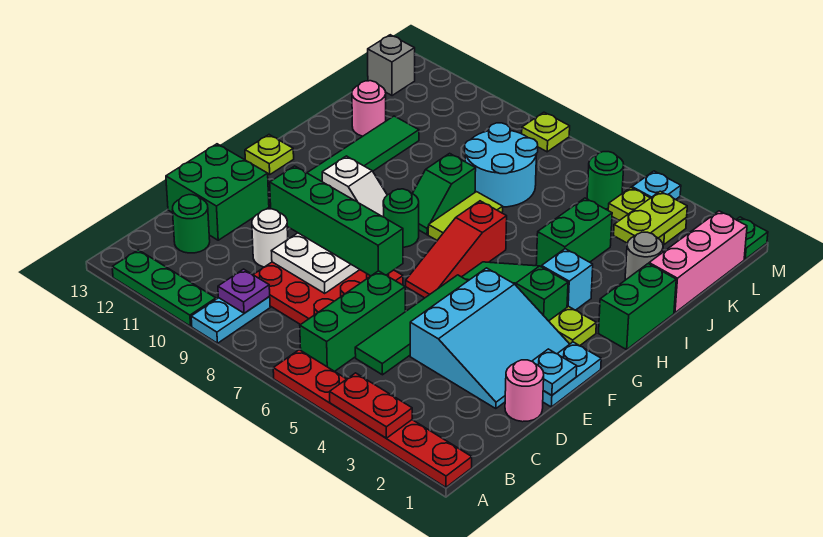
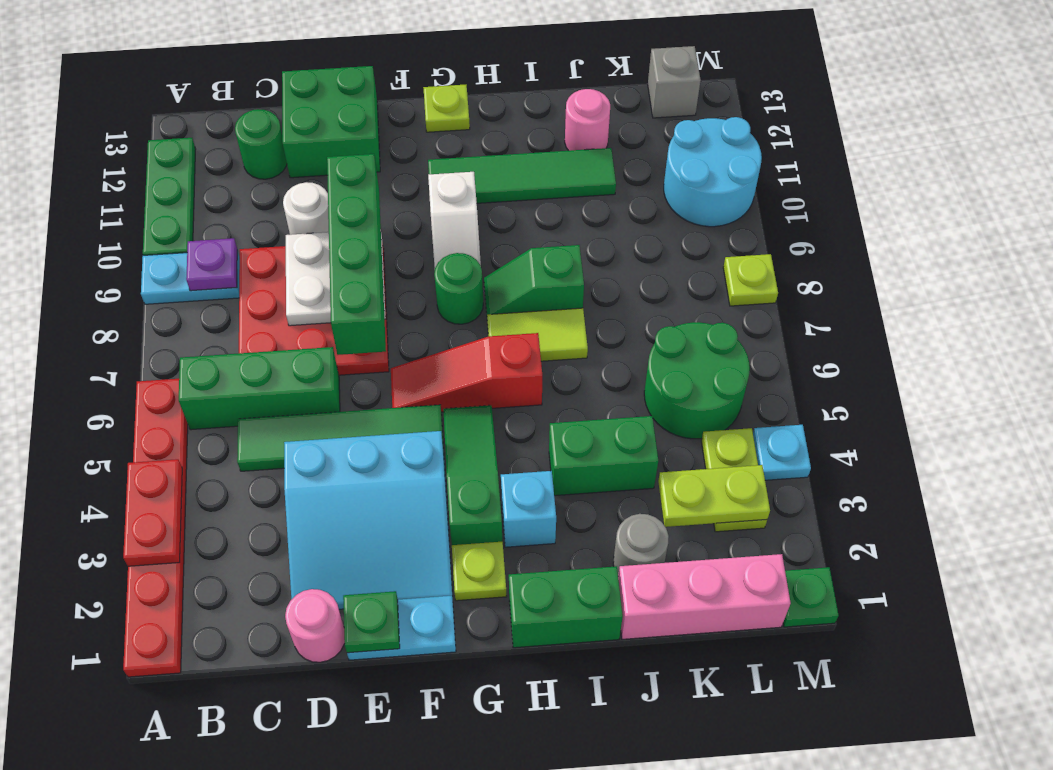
cyan plate E1 level 2 -> green plate E1 level 2
cyan round brick J7:K8 level 1 -> cyan round brick L10:M11 level 1
green round brick L5 level 1 -> green round brick K5:L6 level 1

